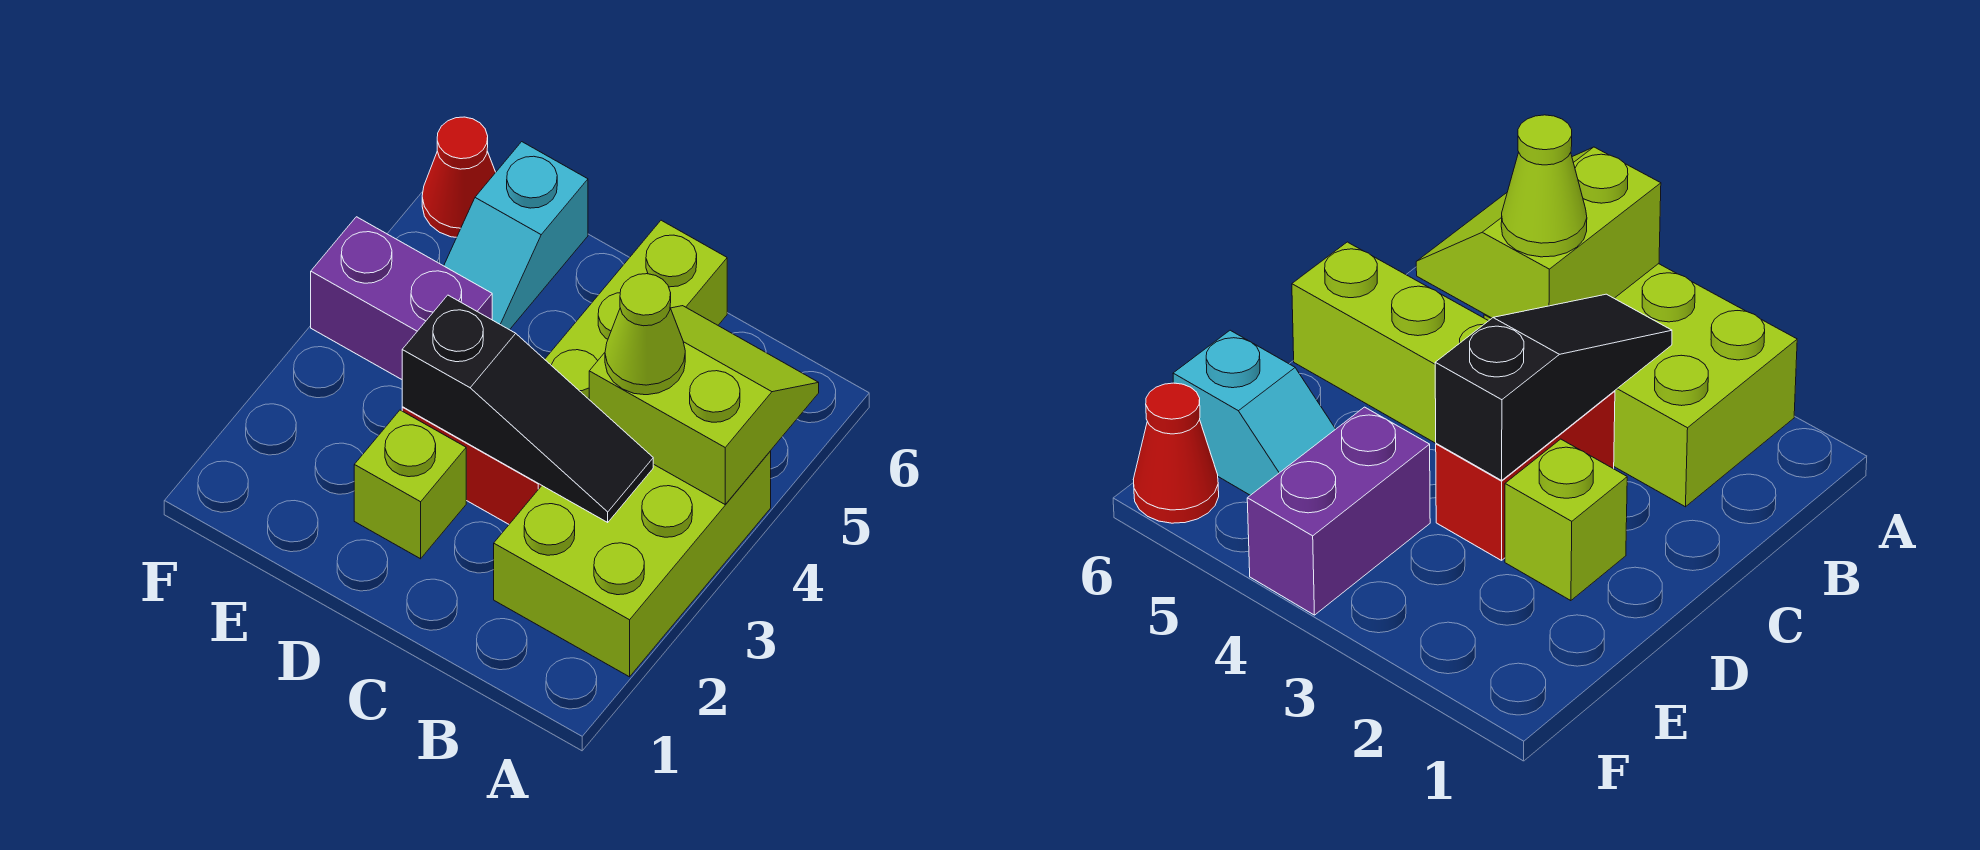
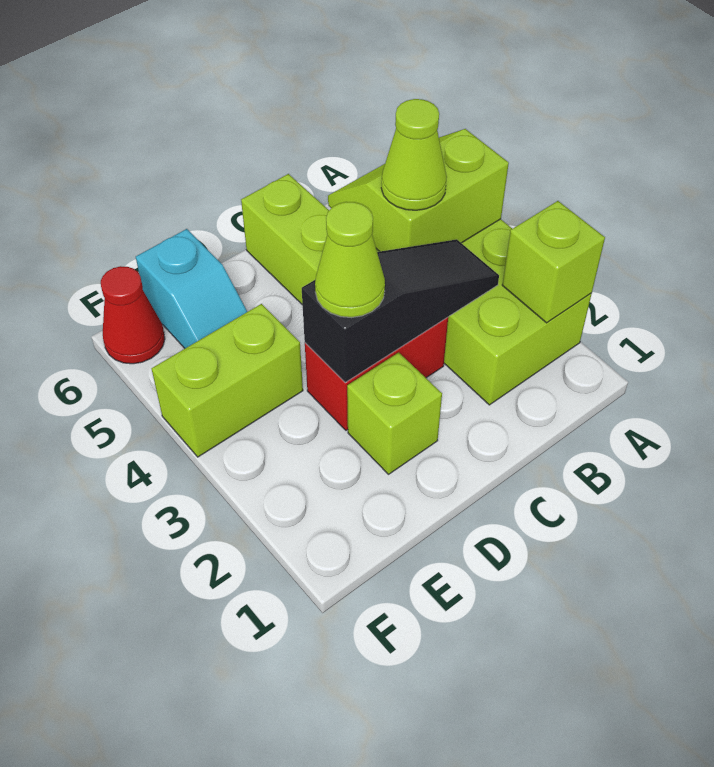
none -> lime brick A2 level 2
none -> lime cone D3 level 3
purple brick E4:F4 level 1 -> lime brick E4:F4 level 1

